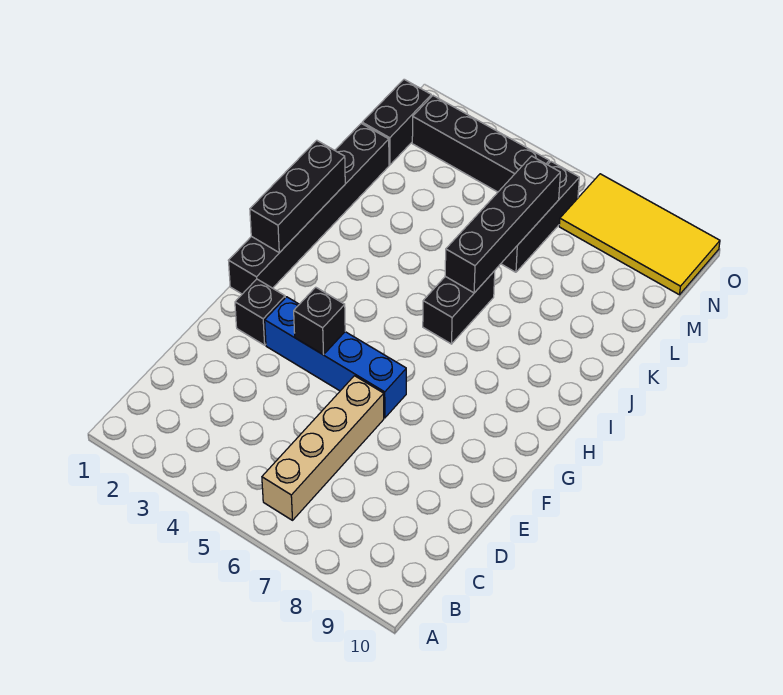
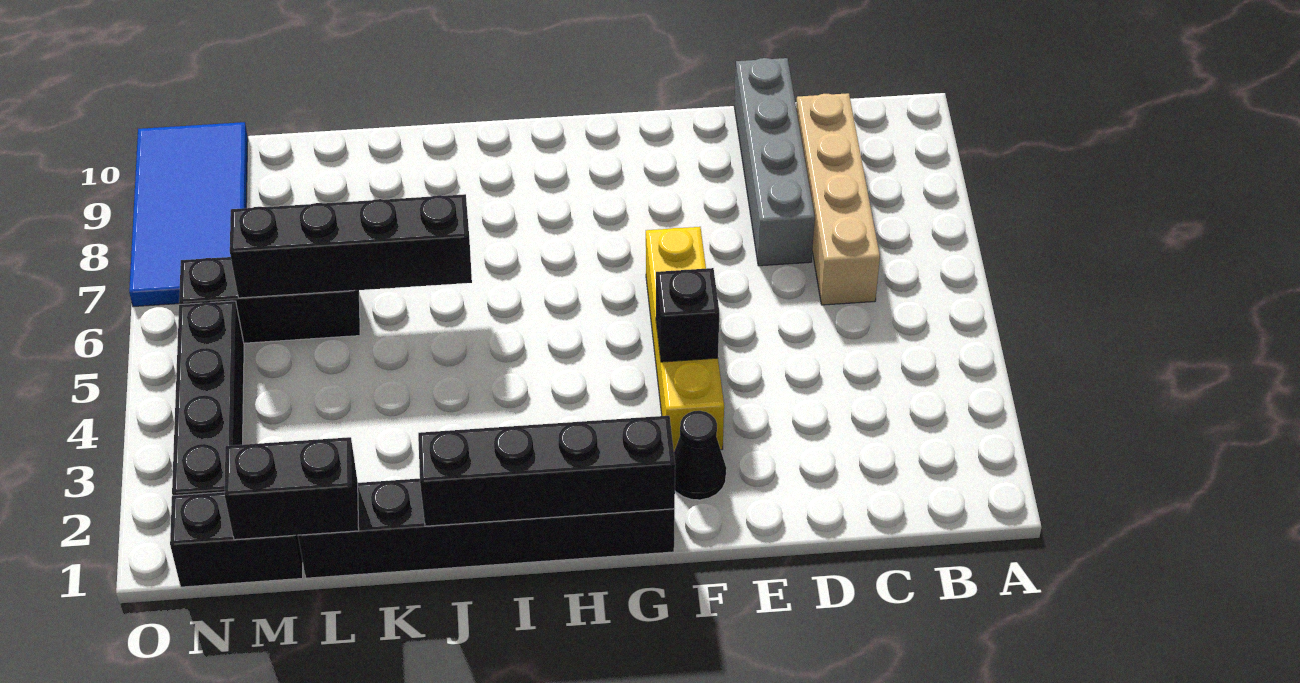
tan brick B6:E6 level 1 -> tan brick C6:C9 level 1
none -> grey brick D7:D10 level 1
black brick F2 level 1 -> black cone F2 level 1
blue brick F3:F6 level 1 -> yellow brick F3:F6 level 1
black brick H1:J1 level 2 -> black brick G1:J1 level 2
black brick I6:J6 level 1 -> black brick L1:M1 level 2
yellow tile N7:O10 level 1 -> blue tile N7:O10 level 1

